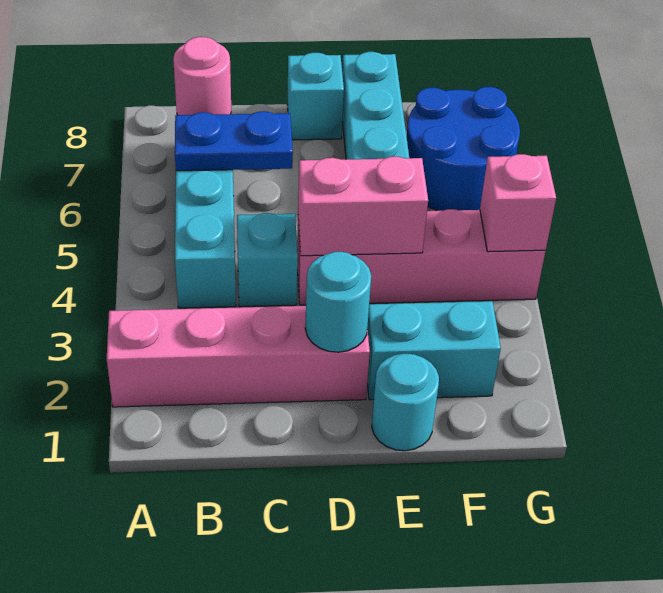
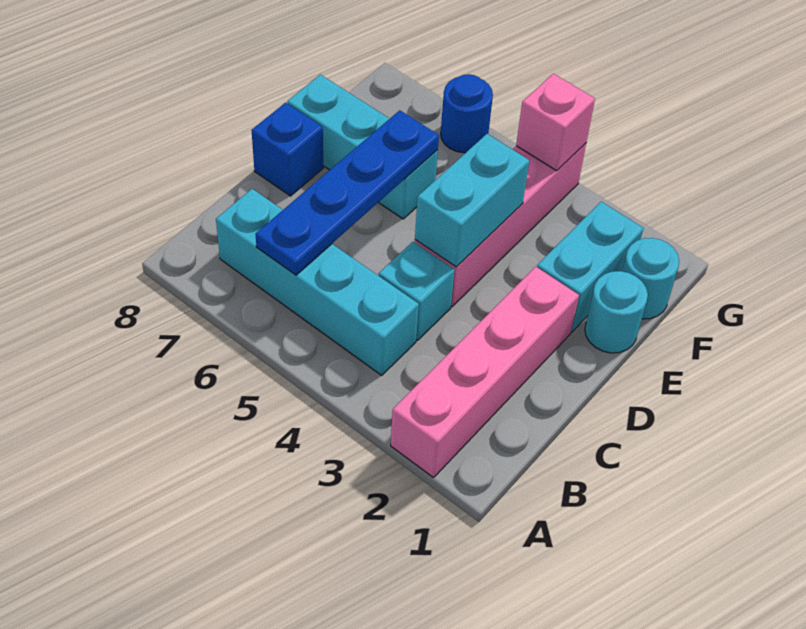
blue plate B6:C6 level 2 -> blue plate B6:E6 level 2
pink round brick B7 level 2 -> none
cyan round brick D2 level 2 -> cyan round brick F1 level 1
pink brick D4:E4 level 2 -> cyan brick D4:E4 level 2
cyan brick D8 level 1 -> blue brick D8 level 1
blue round brick F6:G7 level 1 -> blue round brick G6 level 1

